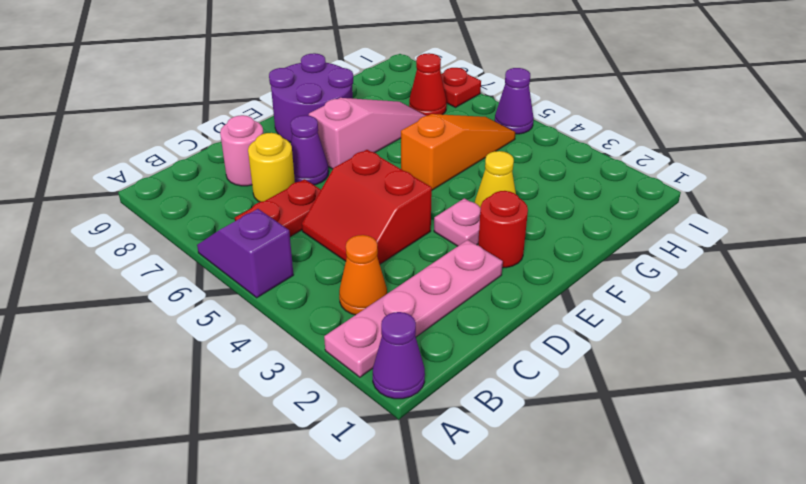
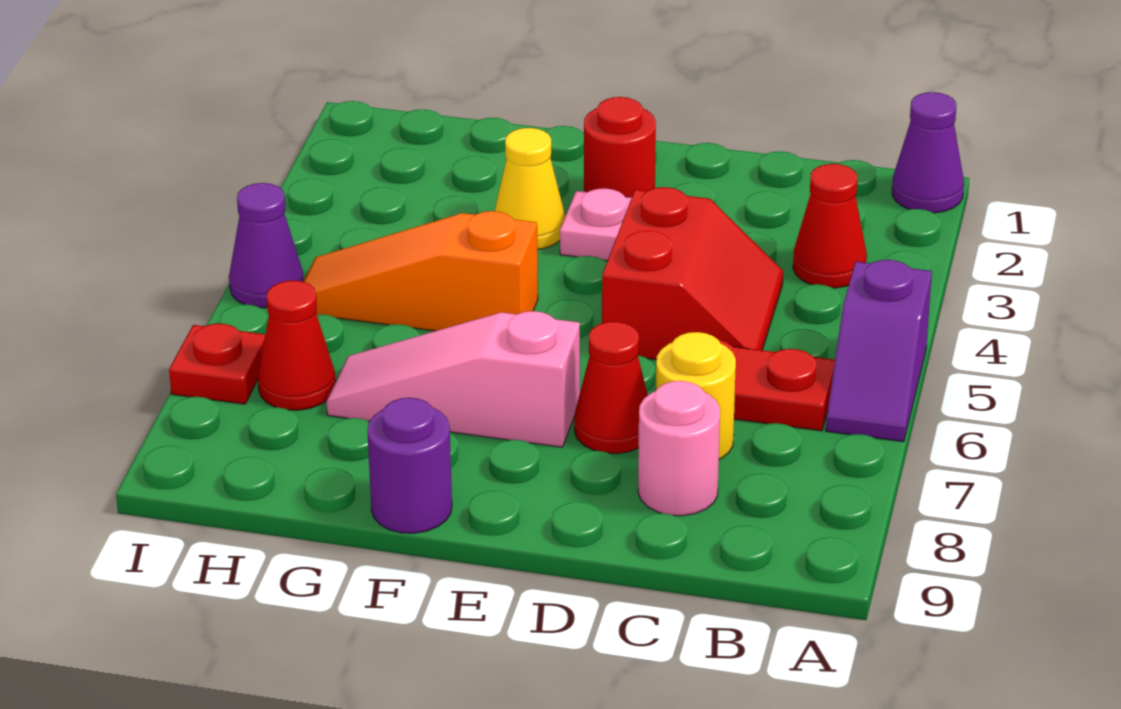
pink plate A2:D2 level 1 -> none
orange cone B3 level 1 -> red cone B3 level 1
purple cone D7 level 1 -> red cone D7 level 1
purple round brick E8:F9 level 1 -> purple round brick F9 level 1

